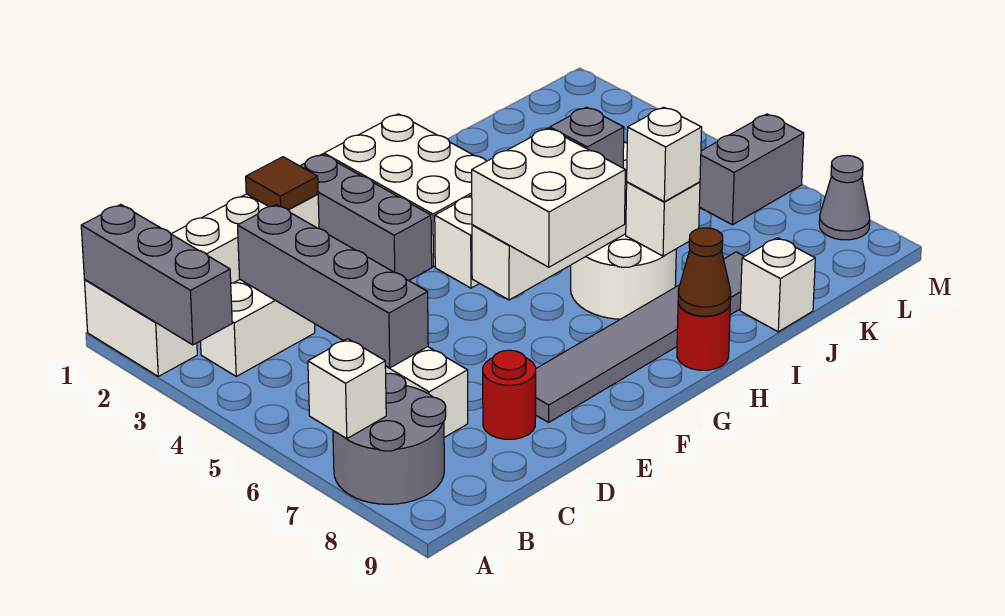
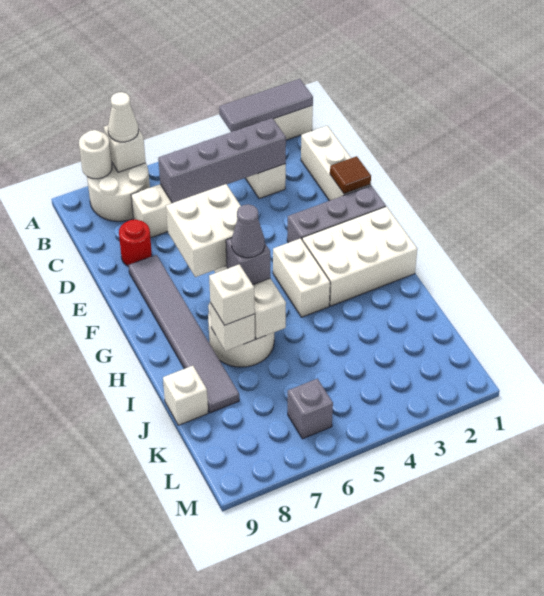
grey brick A1:A3 level 2 -> grey tile A1:A3 level 2
grey round brick A7:B8 level 1 -> white round brick A7:B8 level 1
none -> white cone A7 level 3
none -> white round brick A8 level 2
red round brick H9 level 1 -> none
brown cone H9 level 2 -> none
grey brick L6:M6 level 1 -> grey brick L6 level 1
grey cone M8 level 1 -> grey cone H6 level 4

